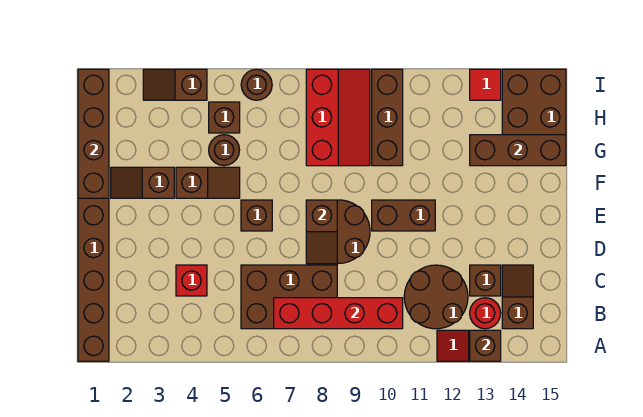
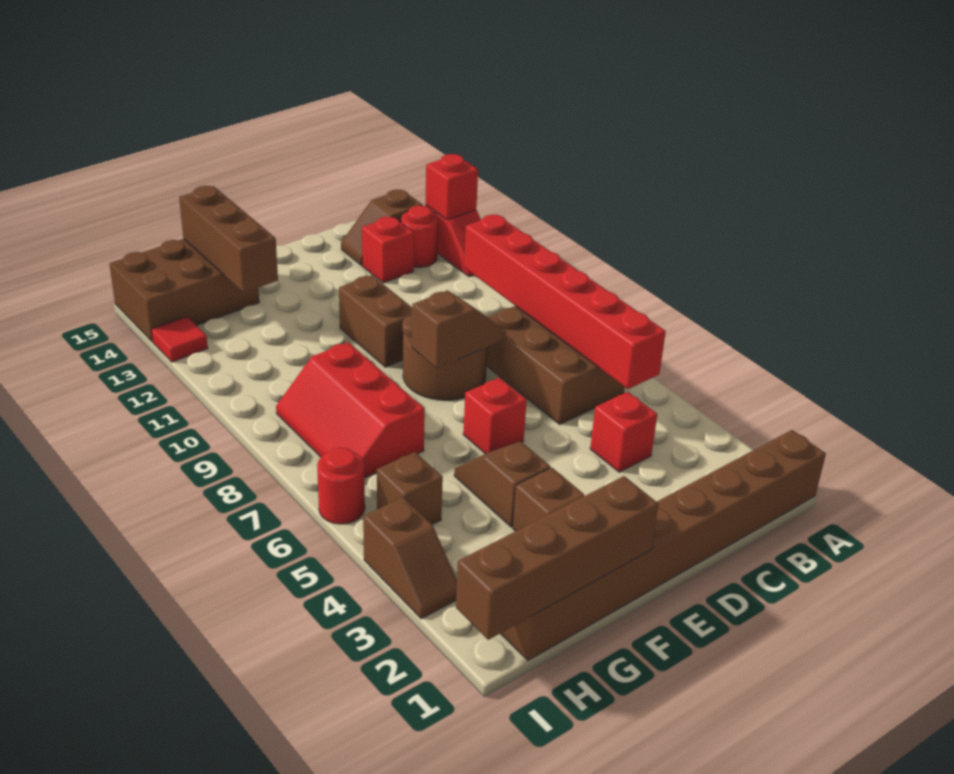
brown brick A13 level 2 -> red brick A13 level 2
red brick B7:B10 level 2 -> red brick B5:B10 level 2
brown round brick B11:C12 level 1 -> none
brown brick C13 level 1 -> red brick C13 level 1
brown brick E6 level 1 -> red brick E6 level 1
brown round brick G5 level 1 -> none
red slope G8:I9 level 1 top 8 -> red slope G7:H9 level 1 top G
brown brick G10:I10 level 1 -> none
brown round brick I6 level 1 -> red round brick I6 level 1

